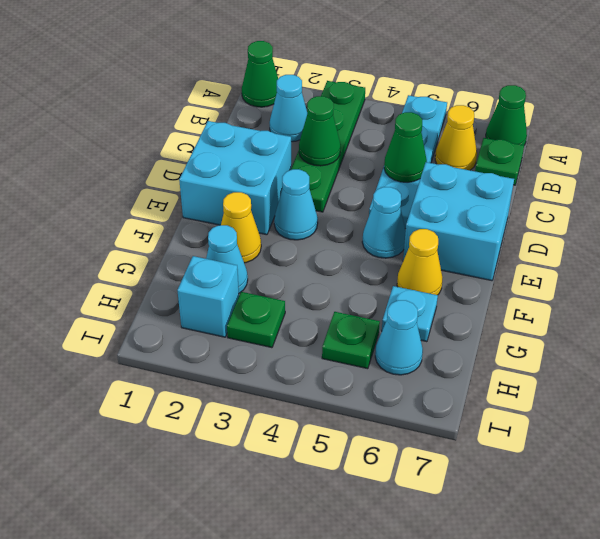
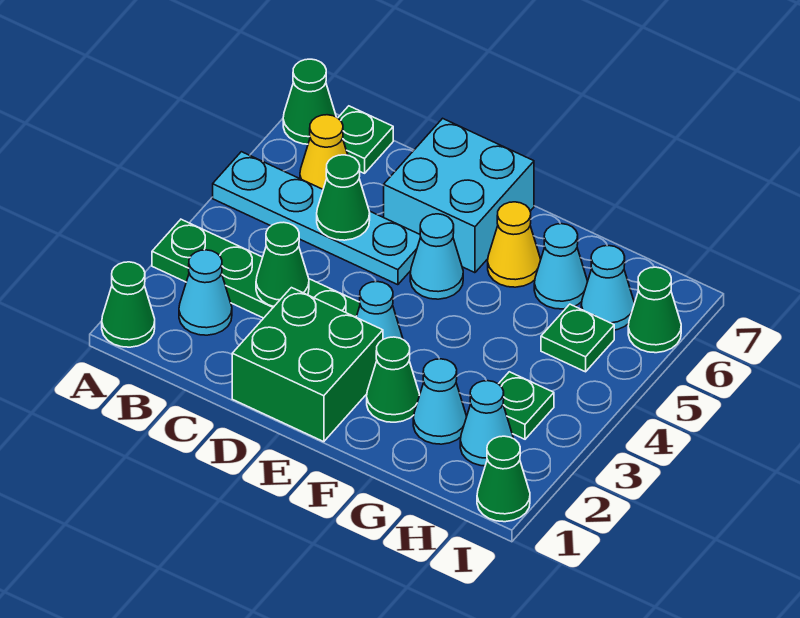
cyan brick D1:E2 level 1 -> green brick D1:E2 level 1
yellow cone F2 level 1 -> green cone F2 level 1
cyan plate G6 level 1 -> cyan cone G6 level 1
cyan brick H2 level 1 -> cyan cone H2 level 1
none -> green cone I1 level 1
none -> green cone I6 level 1

